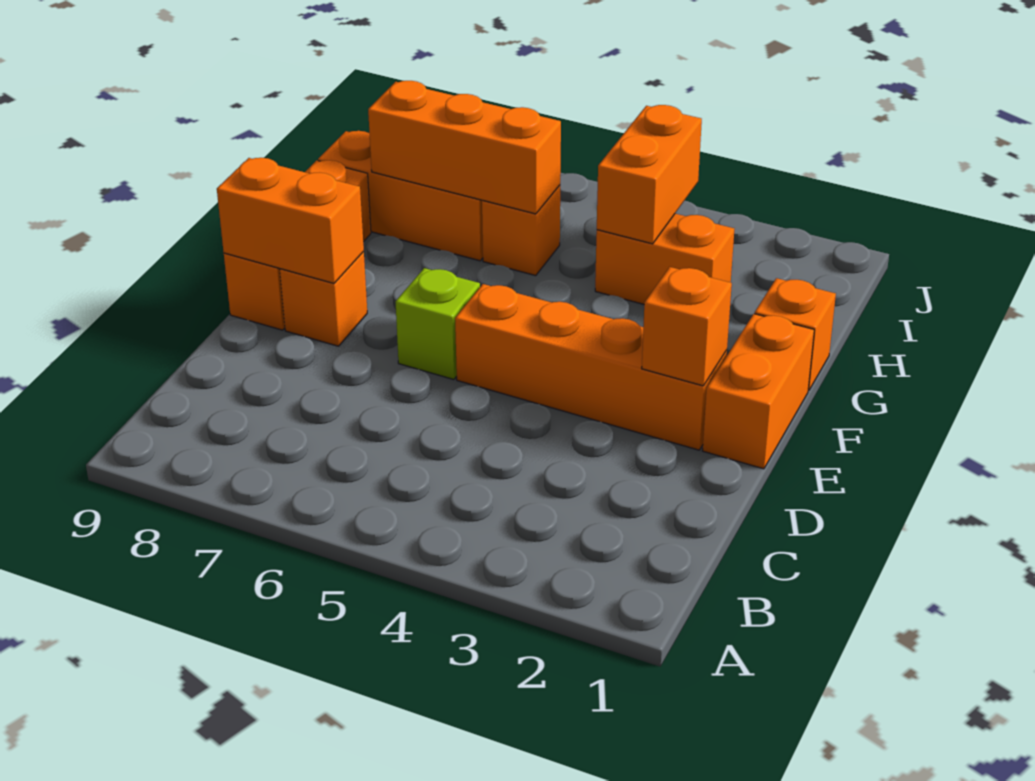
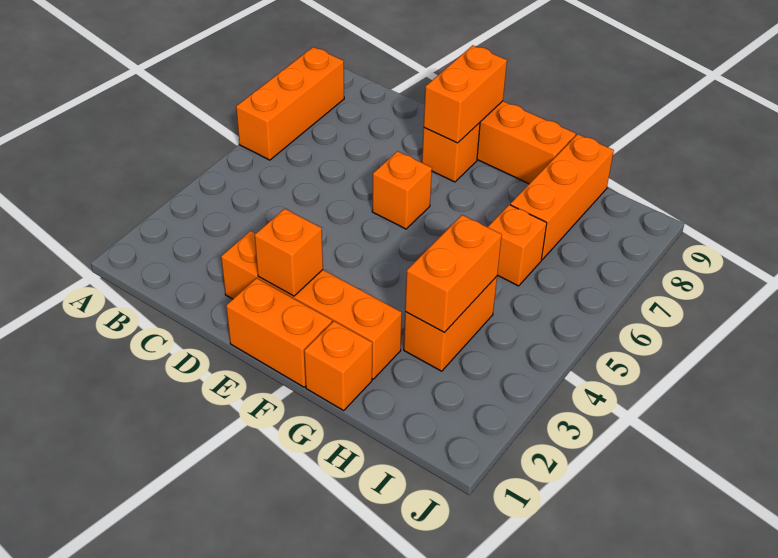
orange brick E2:E5 level 1 -> orange brick D2:G2 level 1
lime brick E6 level 1 -> orange brick E6 level 1
orange brick H4:I4 level 2 -> orange brick H3:H4 level 2
orange brick H6:H8 level 2 -> orange brick A6:A8 level 1

